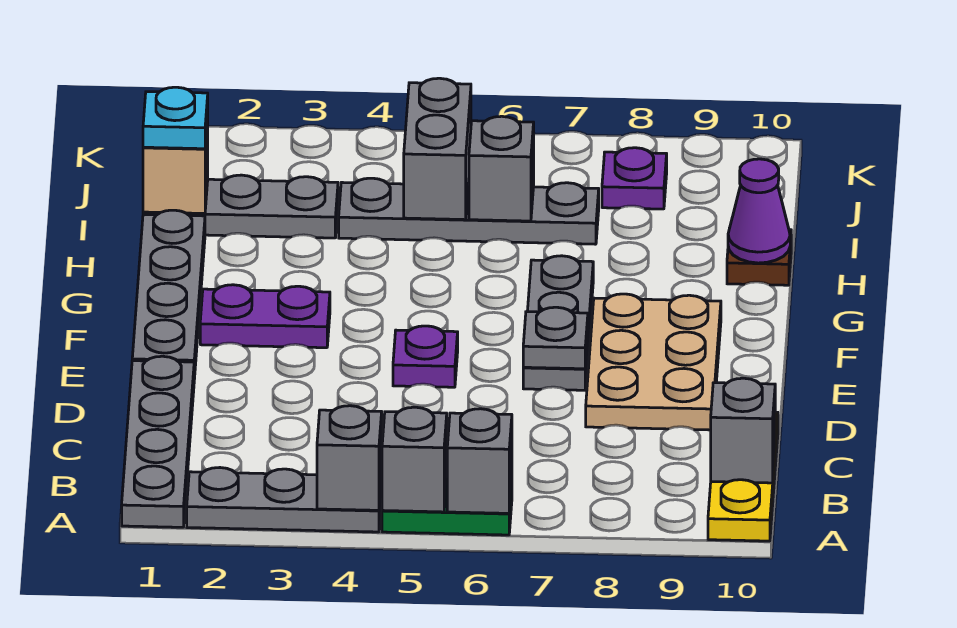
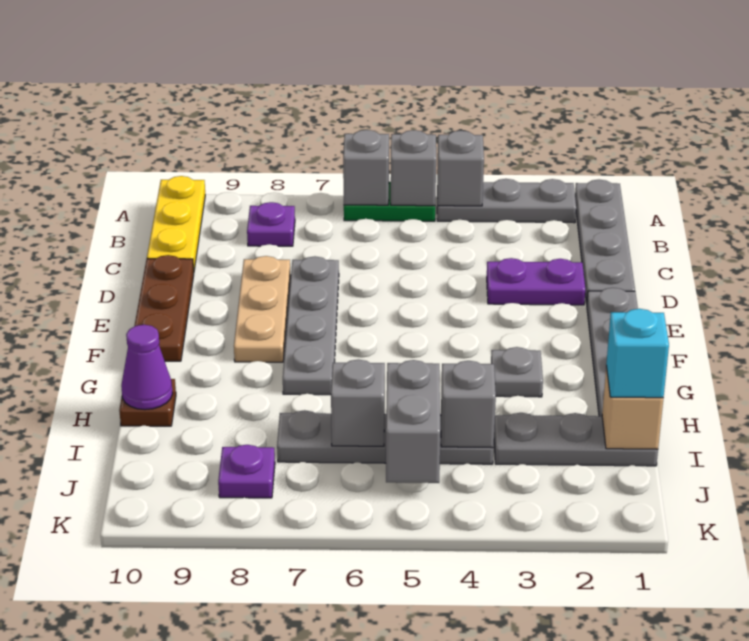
grey brick B10 level 2 -> grey brick I4 level 2
tan plate D8:F9 level 1 -> tan plate D8:F8 level 1
none -> brown plate D10:F10 level 1
purple plate E5 level 1 -> purple plate B8 level 1
grey plate E7:G7 level 1 -> grey plate D7:G7 level 1
grey plate E7 level 2 -> grey plate G3 level 1
purple plate F2:F3 level 1 -> purple plate D2:D3 level 1
cyan plate I1 level 3 -> cyan brick I1 level 3

